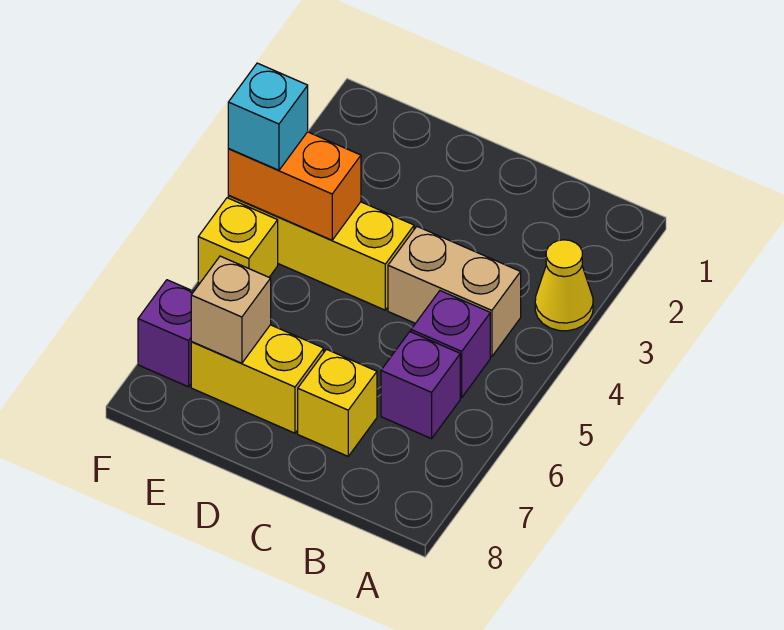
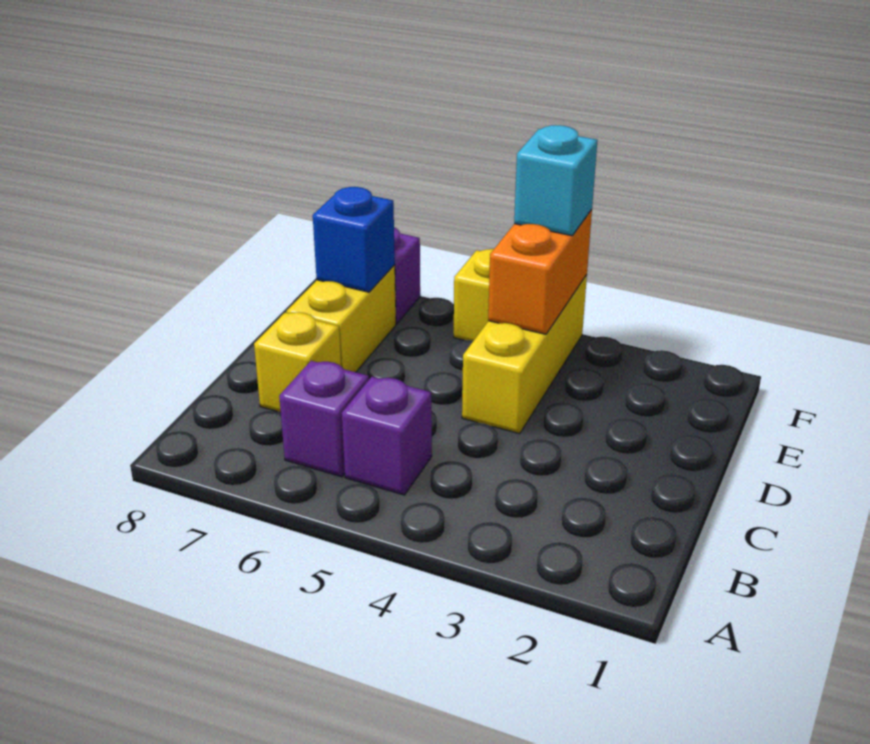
yellow cone A3 level 1 -> none
tan brick B4:C4 level 1 -> none
tan brick E7 level 2 -> blue brick E7 level 2

